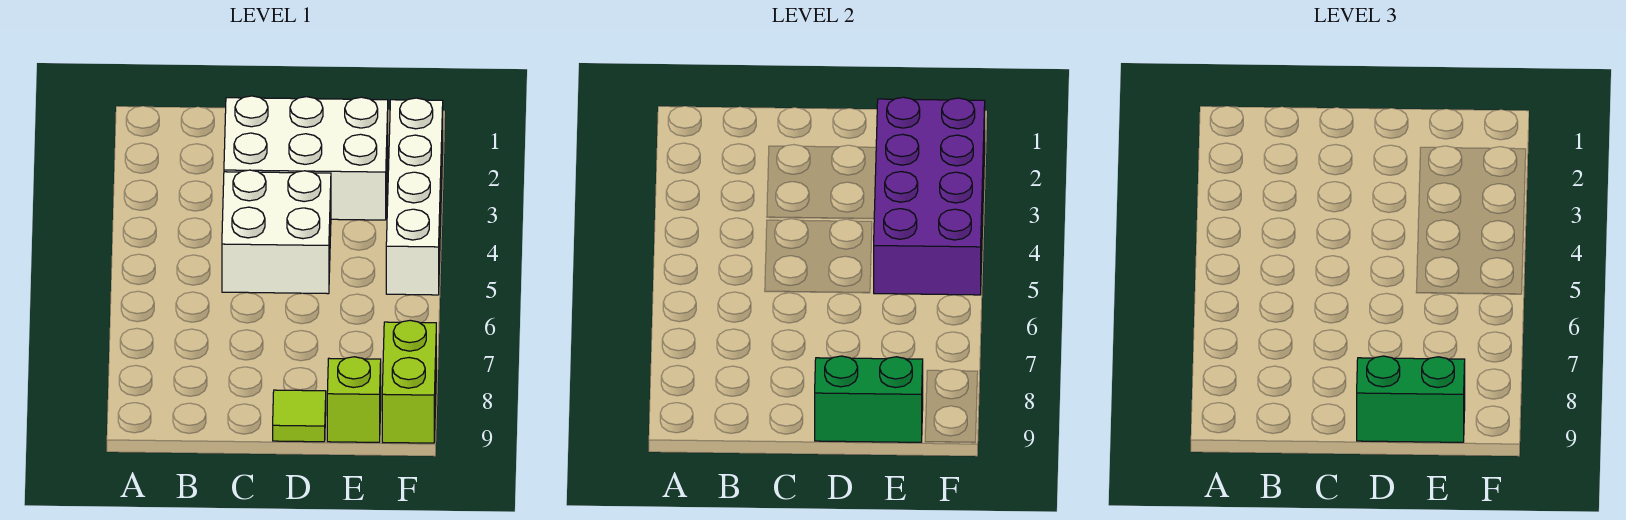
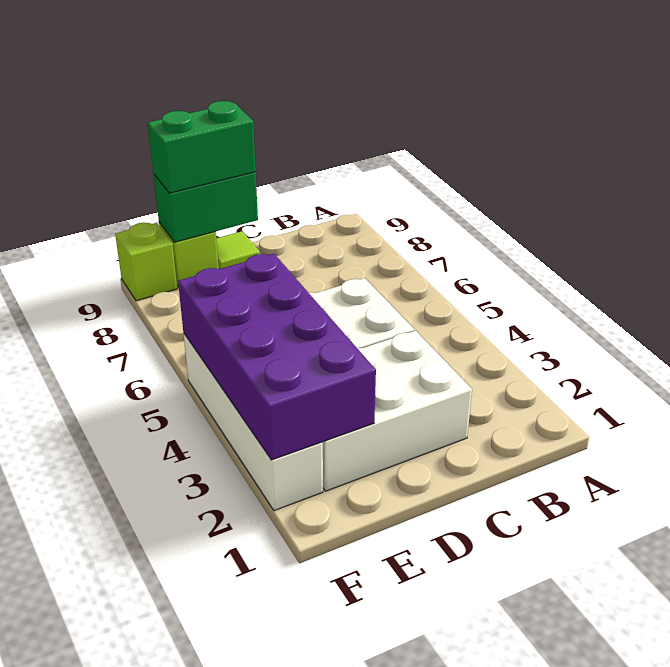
lime brick F8:F9 level 1 -> lime brick F9 level 1

